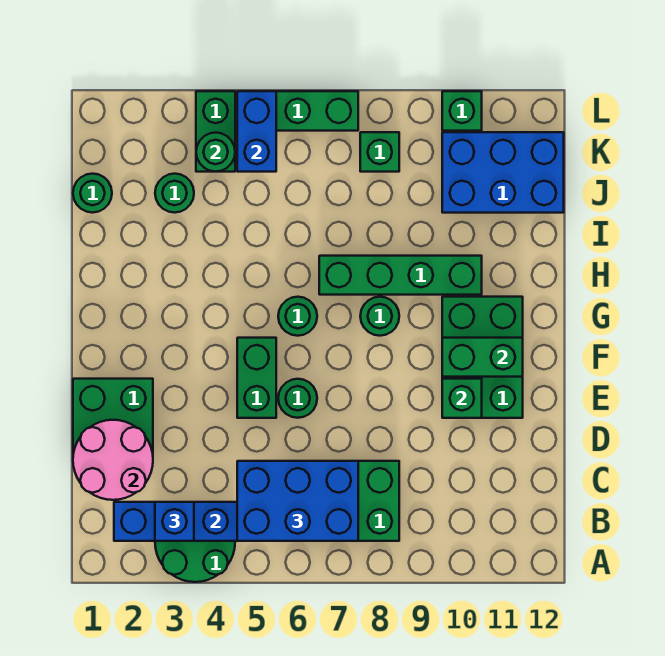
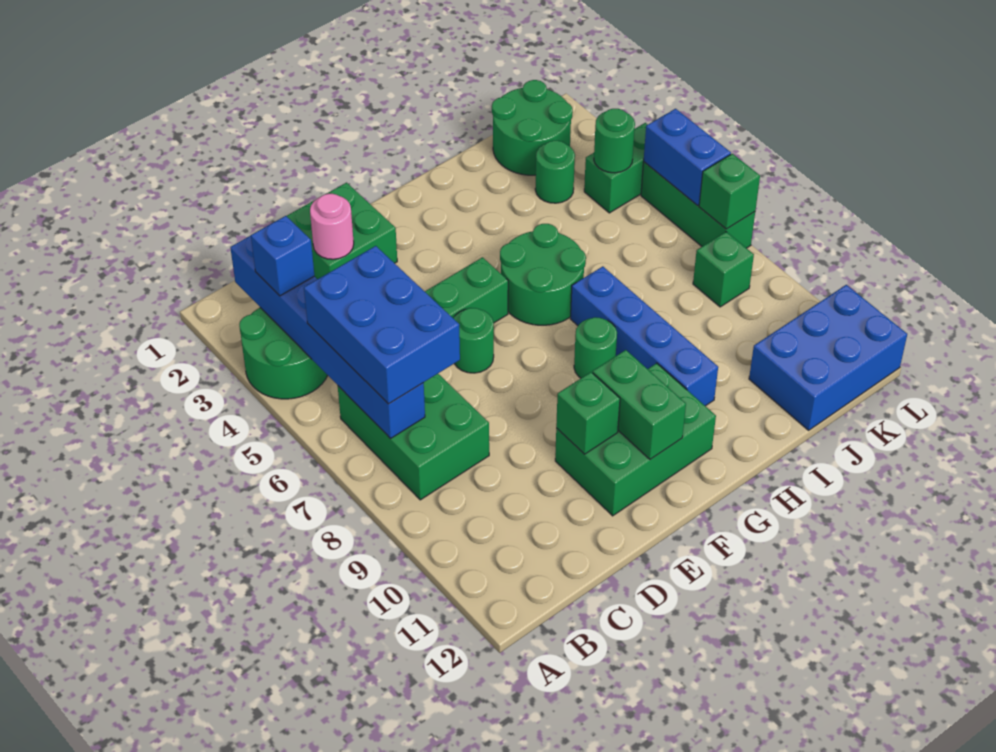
pink round brick C1:D2 level 2 -> pink round brick D2 level 2
green round brick G6 level 1 -> green round brick G5:H6 level 1
green brick H7:H10 level 1 -> blue brick H7:H10 level 1
green round brick J1 level 1 -> green round brick J1:K2 level 1
blue brick J10:K12 level 1 -> blue brick J11:L12 level 1
blue brick K5:L5 level 2 -> blue brick L5:L6 level 2
green brick L10 level 1 -> green brick L7 level 2

